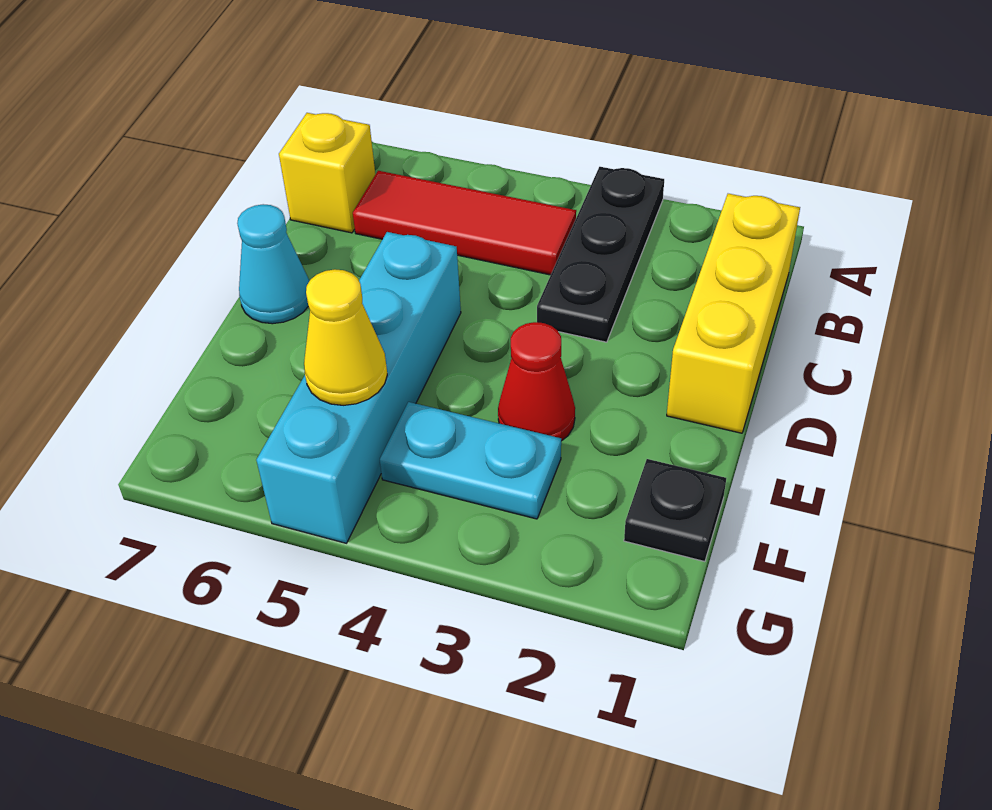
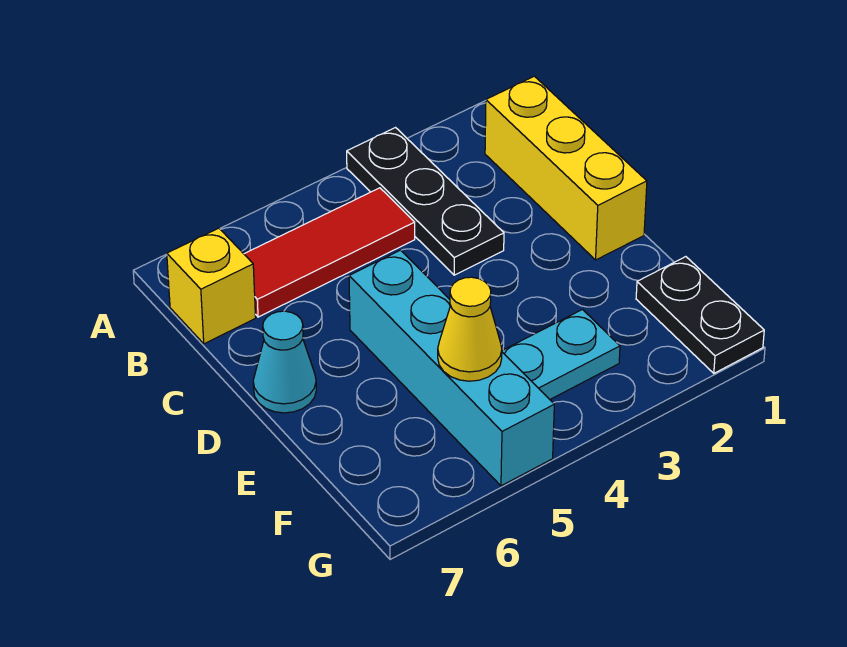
red cone E3 level 1 -> none
black plate F1 level 1 -> black plate F1:G1 level 1

